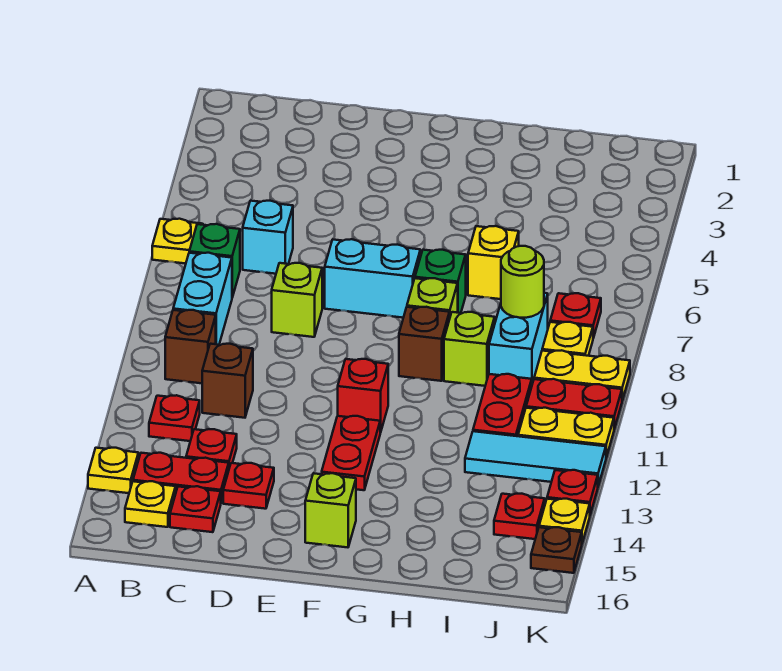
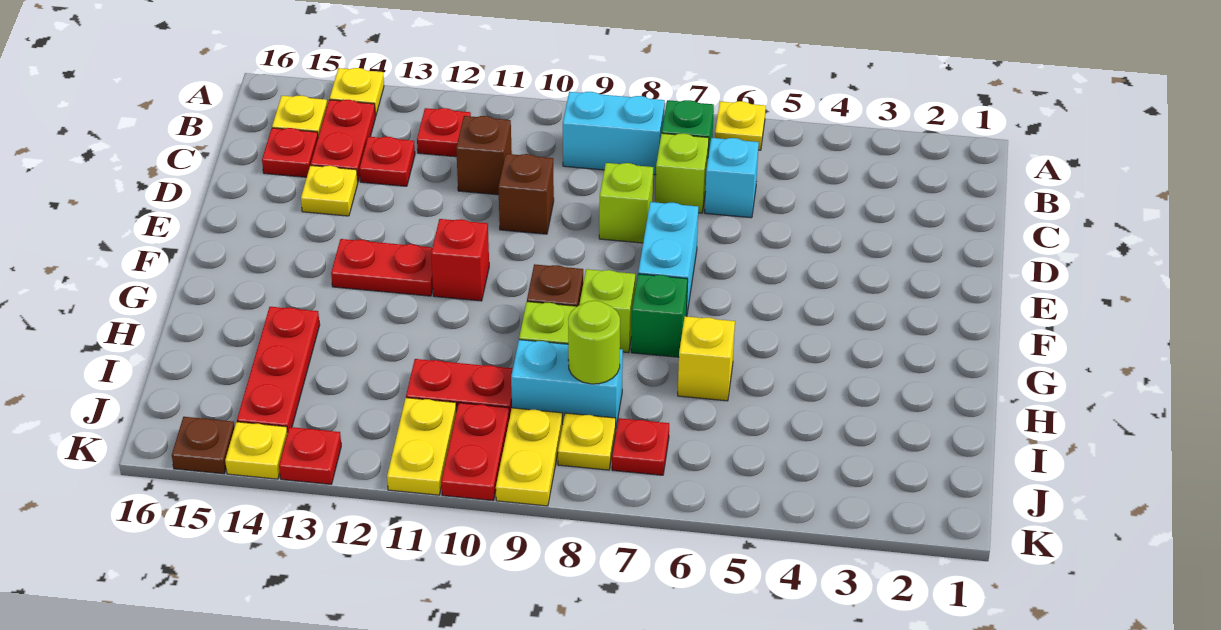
brown brick B10 level 1 -> brown brick D10 level 1
red plate D14 level 1 -> yellow plate D14 level 1
lime brick F15 level 1 -> lime brick C7 level 1
cyan tile I12:K12 level 1 -> none
red plate J14 level 1 -> red plate H14:J14 level 1

